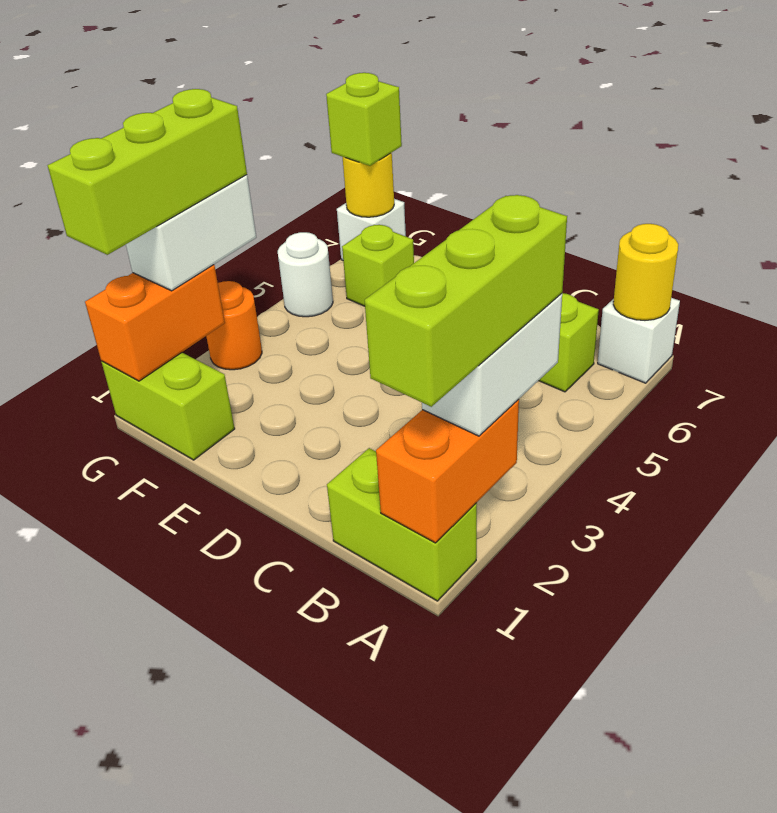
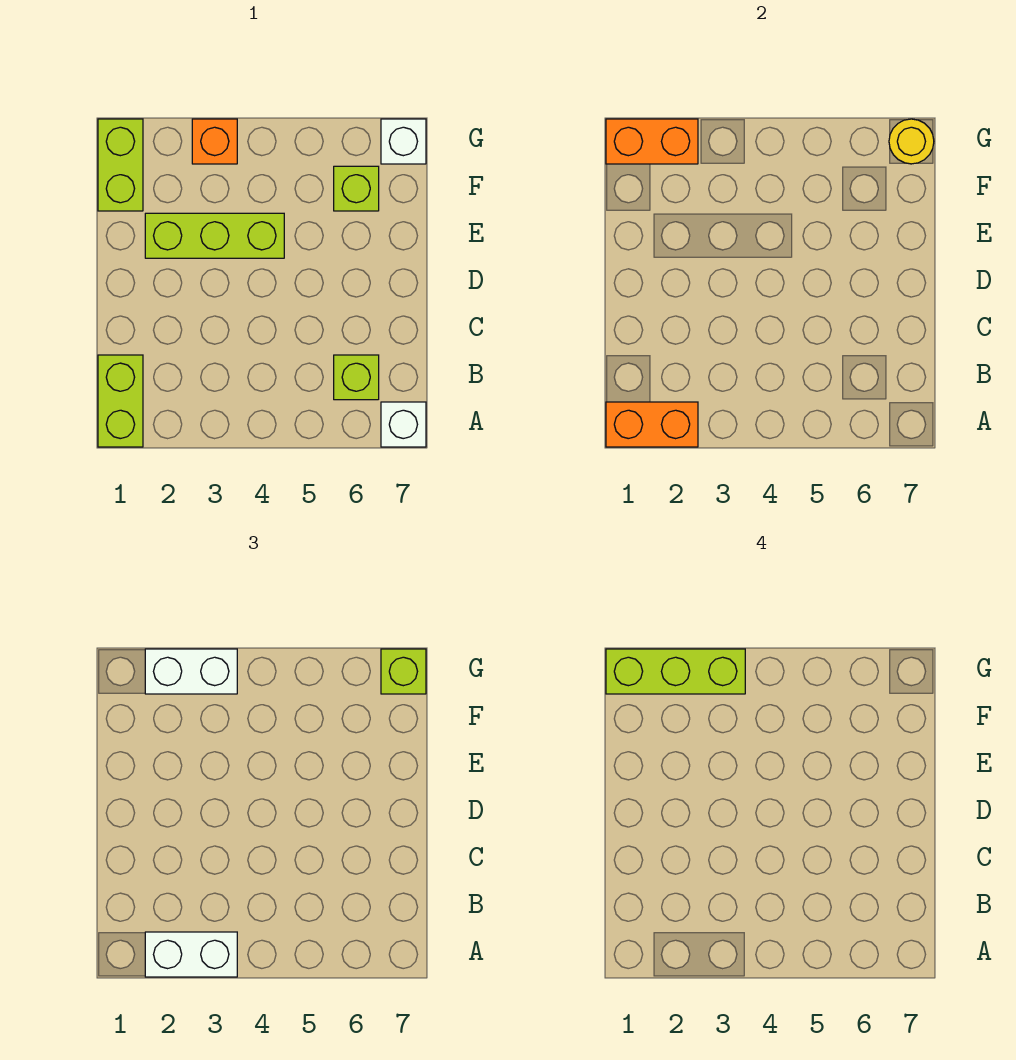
lime brick A1:A3 level 4 -> lime brick E2:E4 level 1
yellow round brick A7 level 2 -> none
orange round brick G3 level 1 -> orange brick G3 level 1
white round brick G5 level 1 -> none

